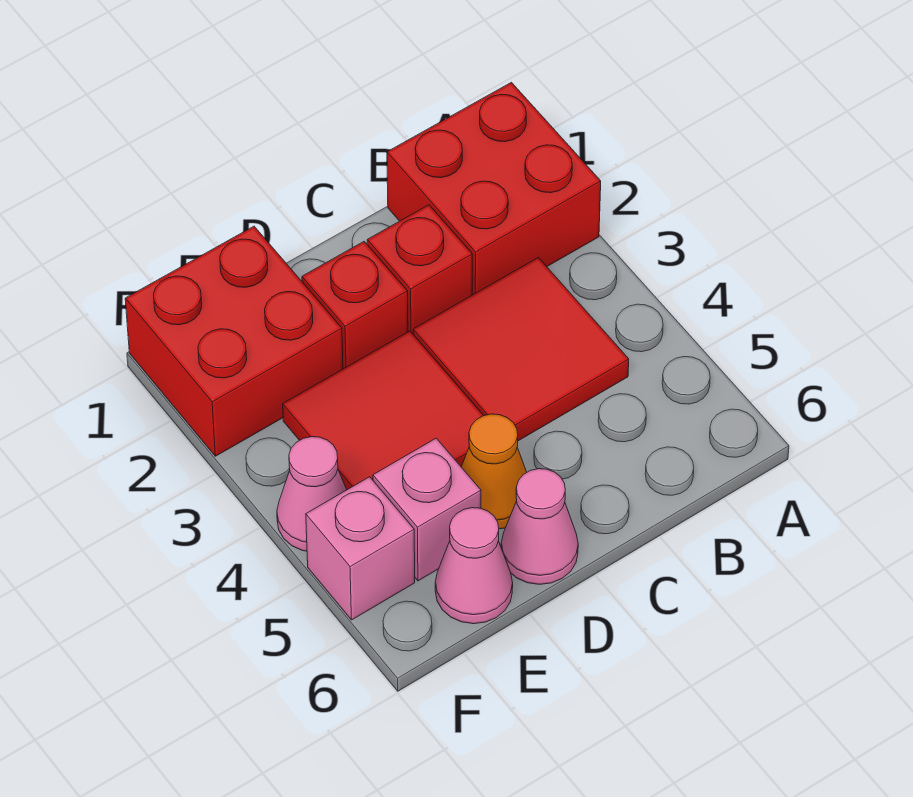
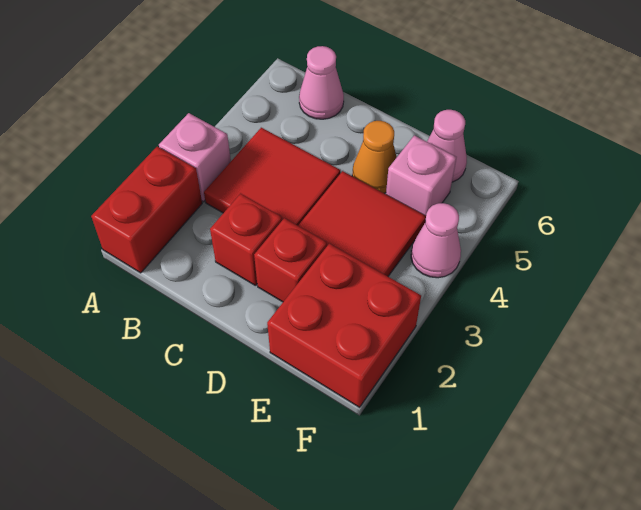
red brick A1:B2 level 1 -> red brick A1:A2 level 1
pink cone D6 level 1 -> pink cone B6 level 1
pink brick F5 level 1 -> pink brick A3 level 1

